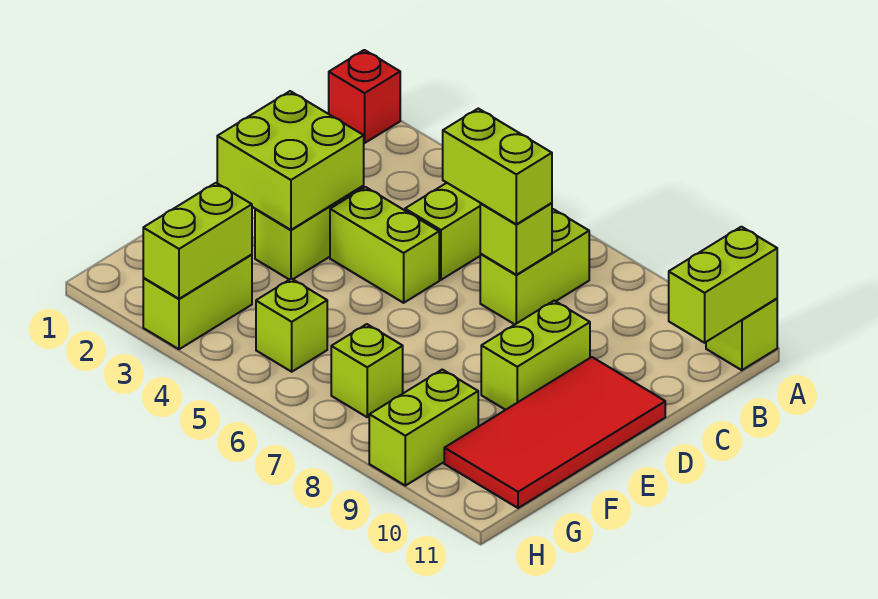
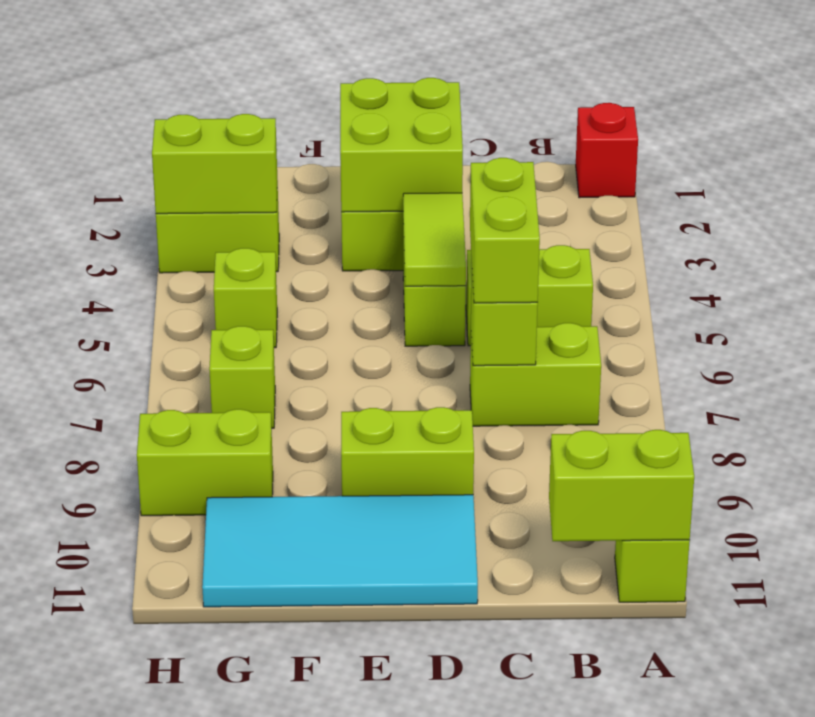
none -> lime tile D4:D5 level 2
red tile D10:G11 level 1 -> cyan tile D10:G11 level 1

